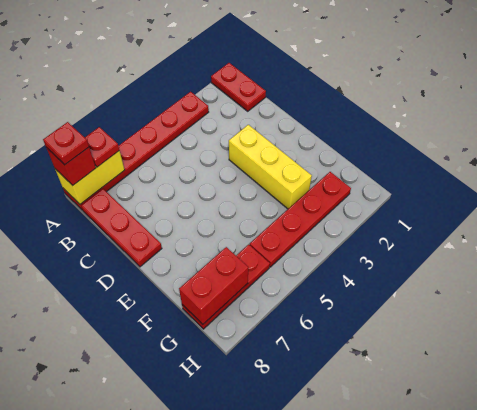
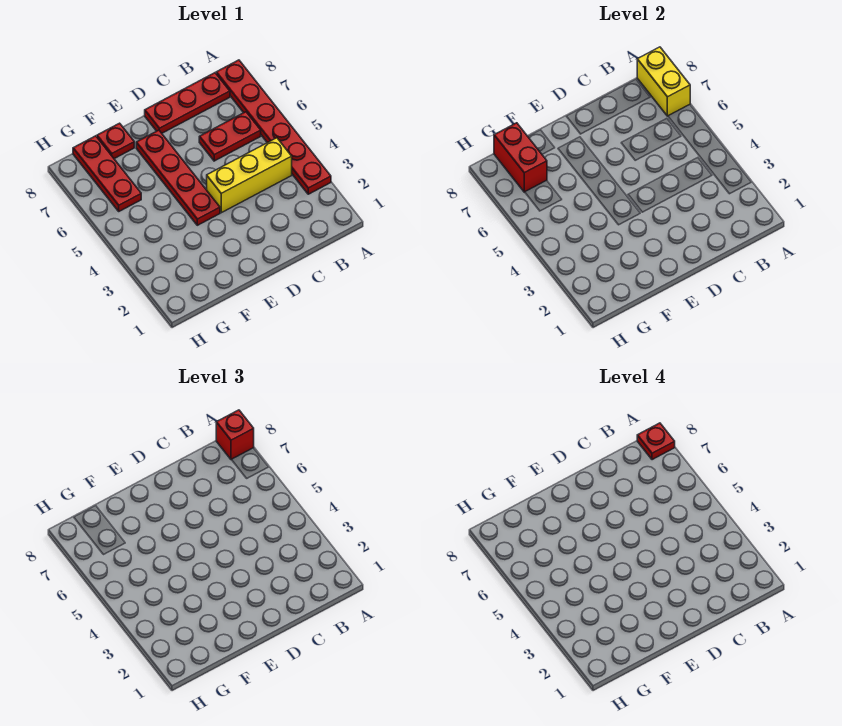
red plate A1:B1 level 1 -> red plate B6:C6 level 1
red plate A7 level 3 -> red plate F8 level 1
yellow brick D3:F3 level 1 -> yellow brick B4:D4 level 1
red plate G2:G5 level 1 -> red plate E4:E7 level 1

